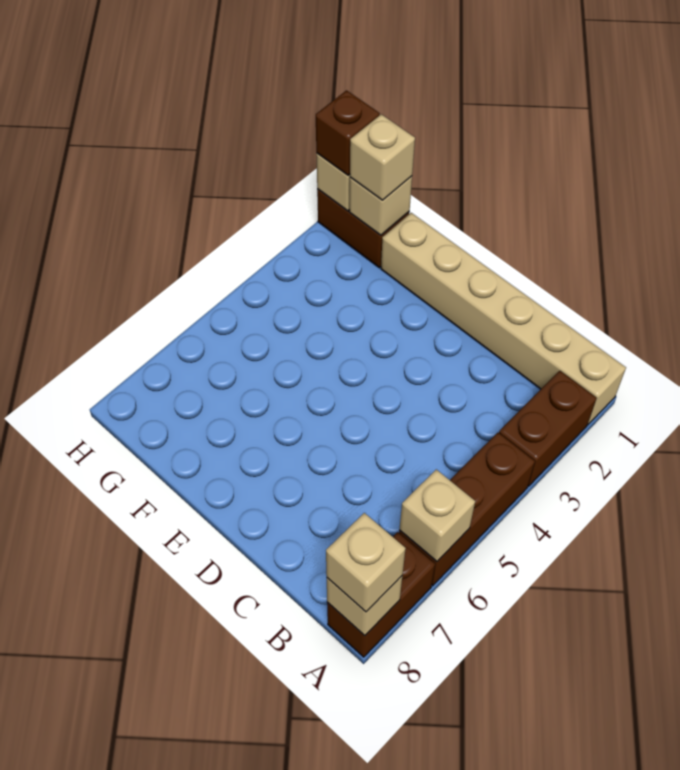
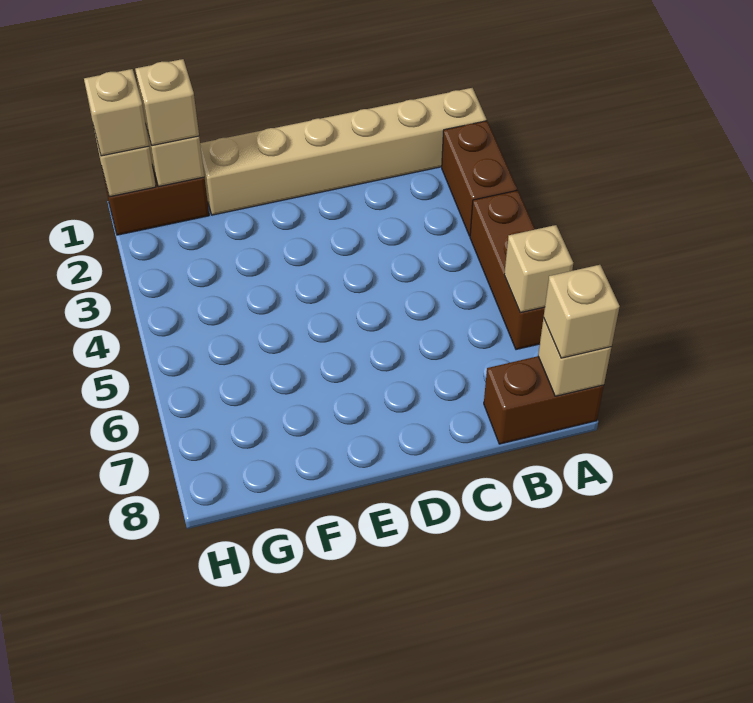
brown brick A7:A8 level 1 -> brown brick A8:B8 level 1
brown brick H1 level 3 -> tan brick H1 level 3

